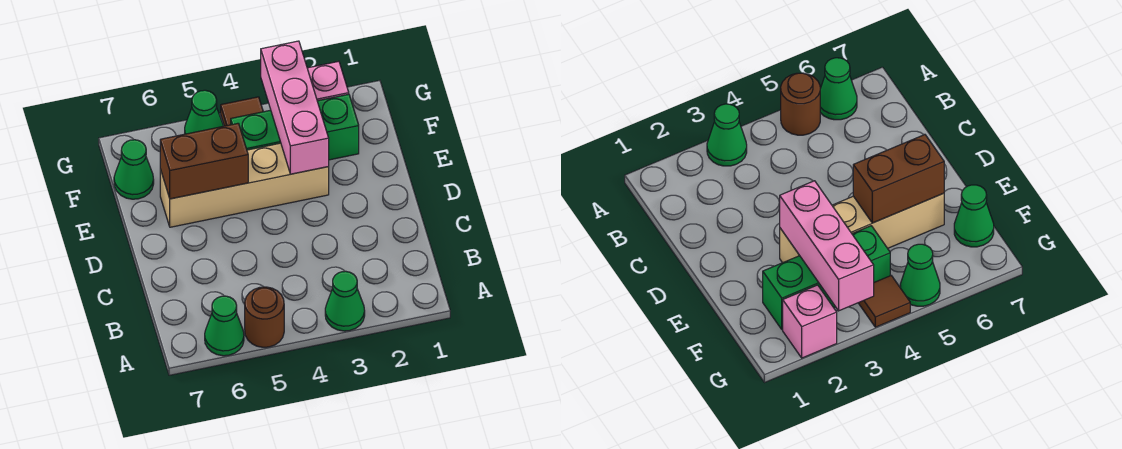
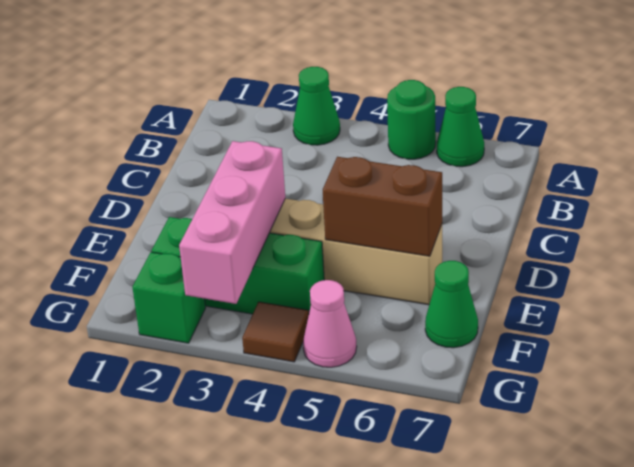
brown round brick A5 level 1 -> green round brick A5 level 1
pink brick G2 level 1 -> green brick G2 level 1
green cone G5 level 1 -> pink cone G5 level 1

